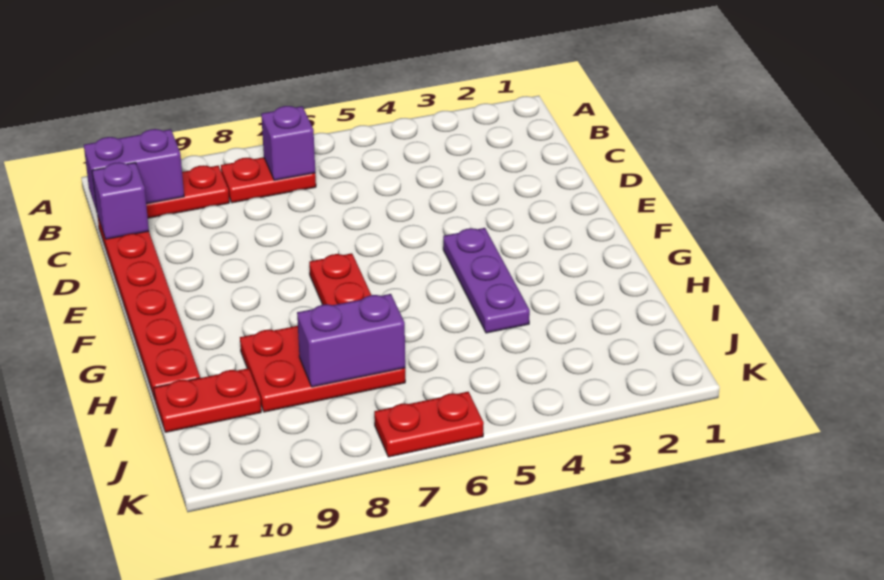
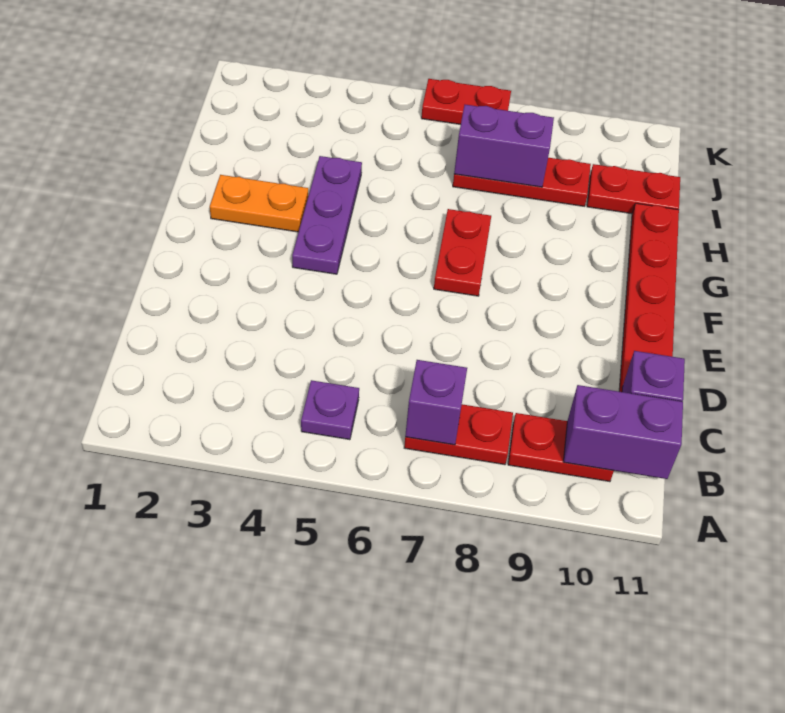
none -> purple plate B5 level 1
none -> orange plate G2:G3 level 1
red plate H7:I9 level 1 -> red plate I7:I9 level 1

